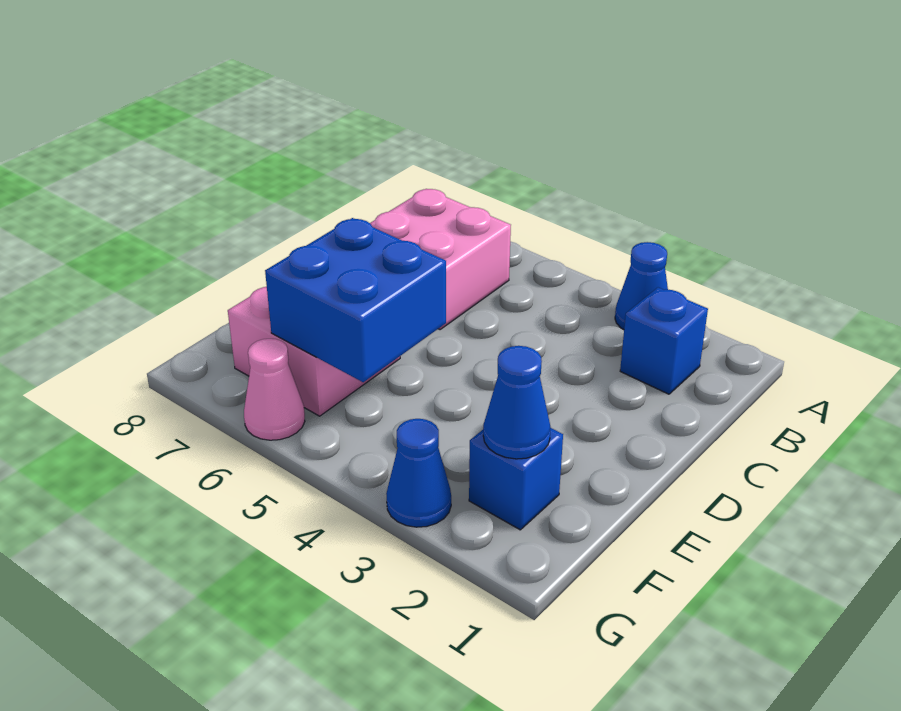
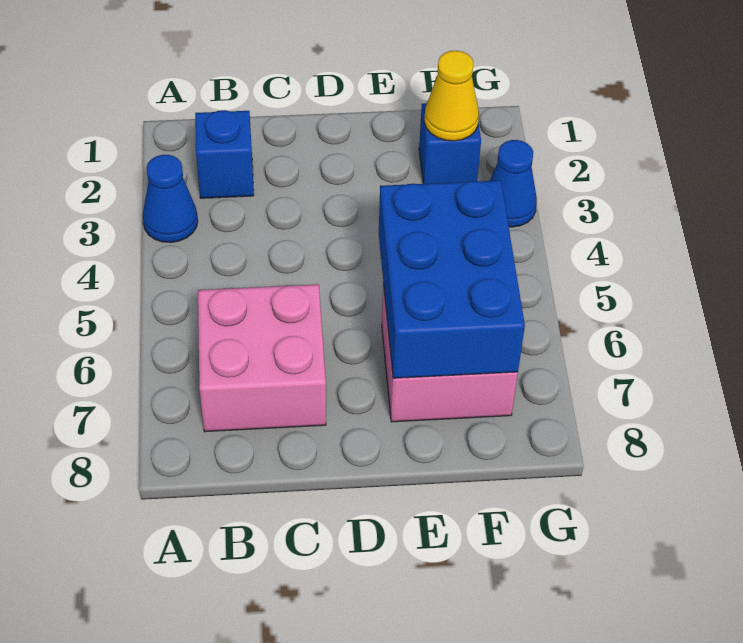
blue brick E5:F6 level 2 -> blue brick E5:F7 level 2
blue cone F2 level 2 -> yellow cone F2 level 2
pink cone G6 level 1 -> none

